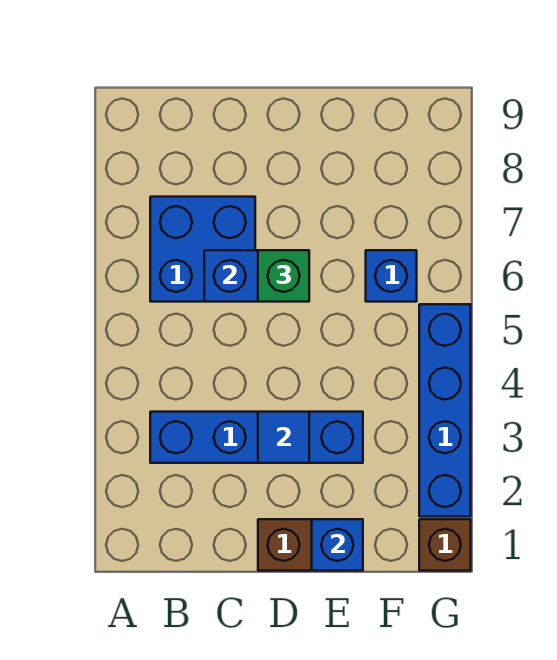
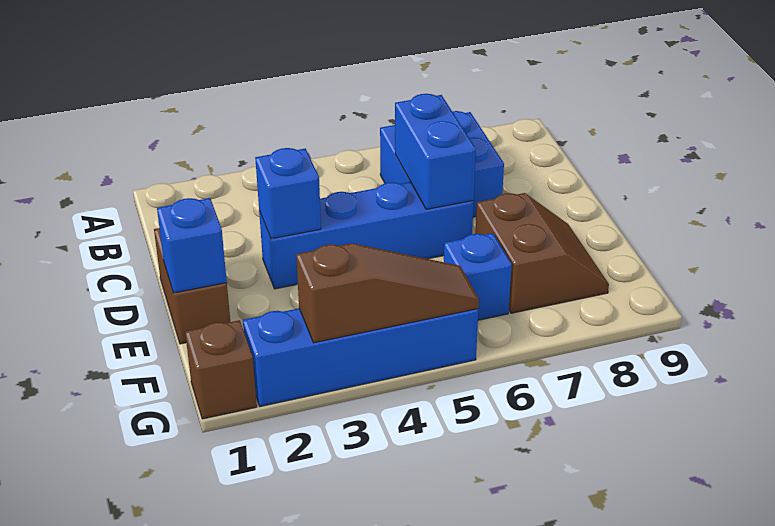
blue brick B3:E3 level 1 -> blue brick D3:D6 level 1
blue tile D3 level 2 -> blue brick D3 level 2
green brick D6 level 3 -> none
none -> brown slope E7:F8 level 1 top 7
none -> brown slope G3:G5 level 2 top 3

